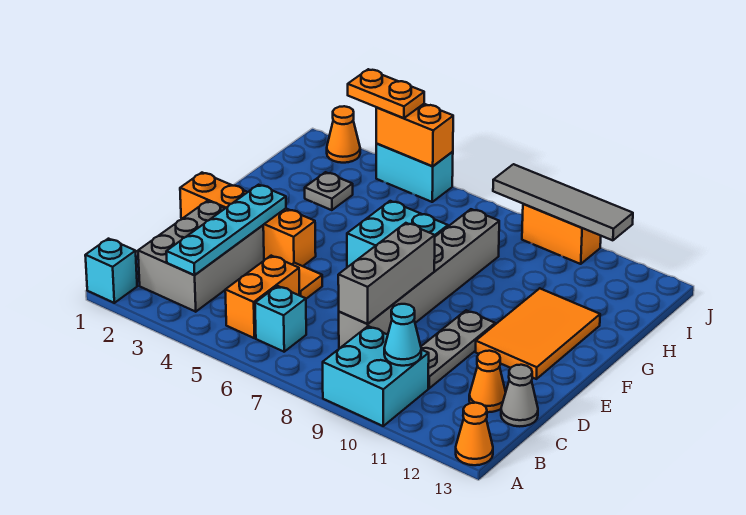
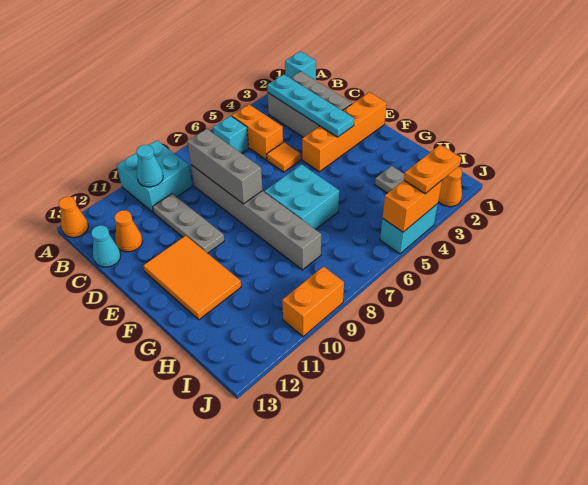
grey cone C13 level 1 -> cyan cone C13 level 1
grey tile J8:J11 level 2 -> none

